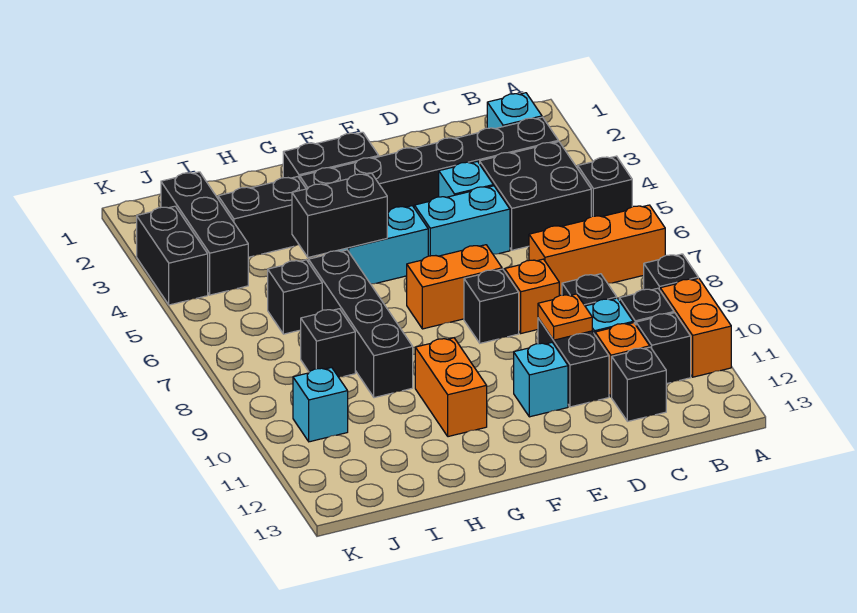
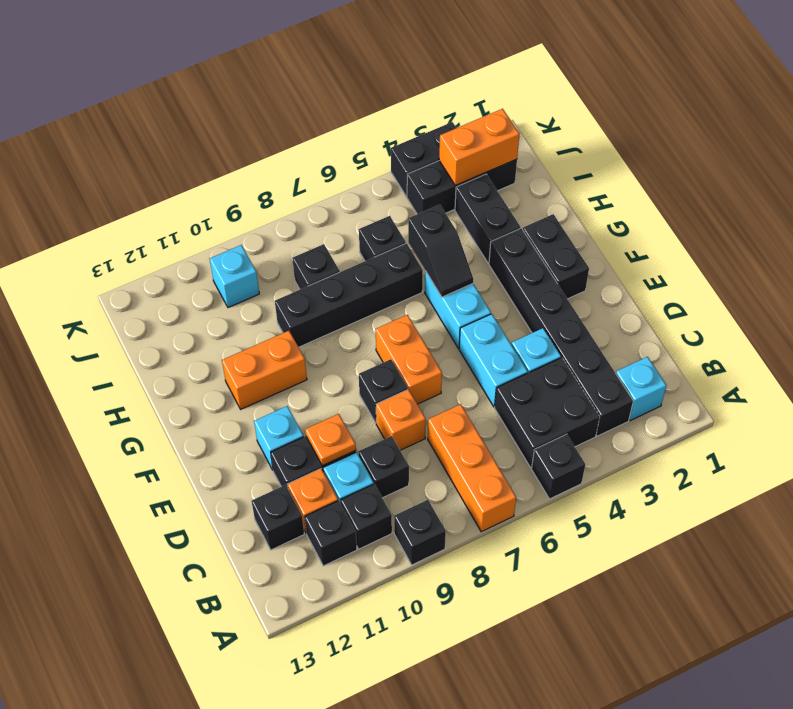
orange brick A10:A11 level 1 -> orange brick J2:J3 level 2
black brick G5:H5 level 2 -> black slope G5:H5 level 2 top H

